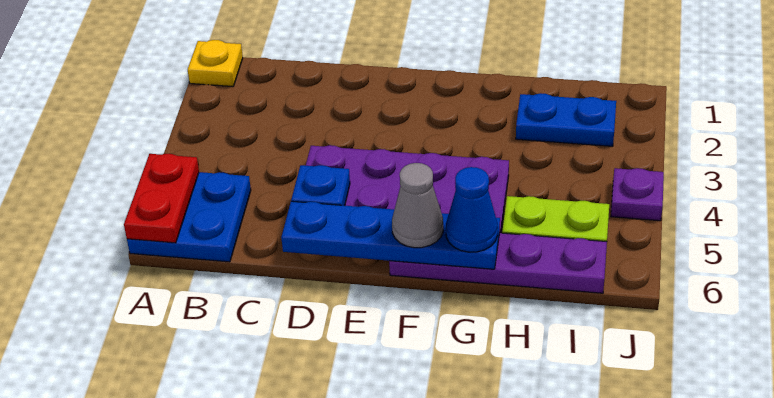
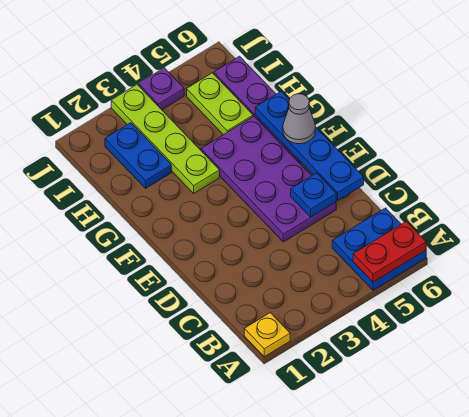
none -> lime plate G3:J3 level 1
blue cone G6 level 3 -> none

